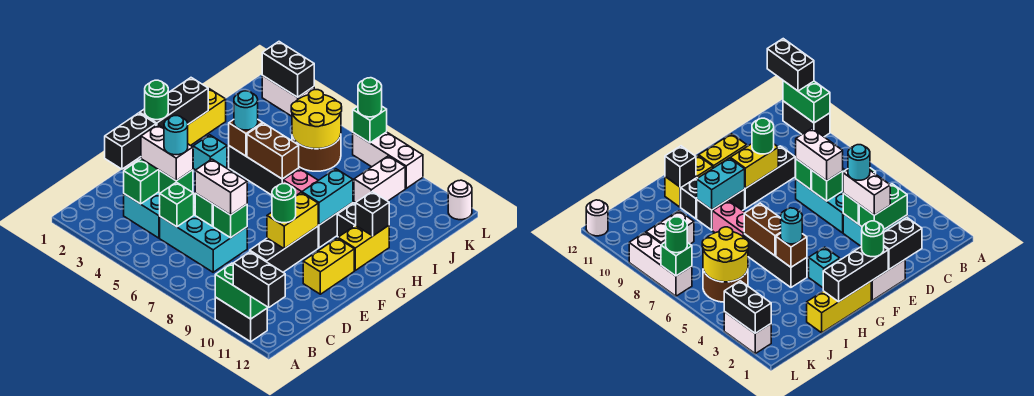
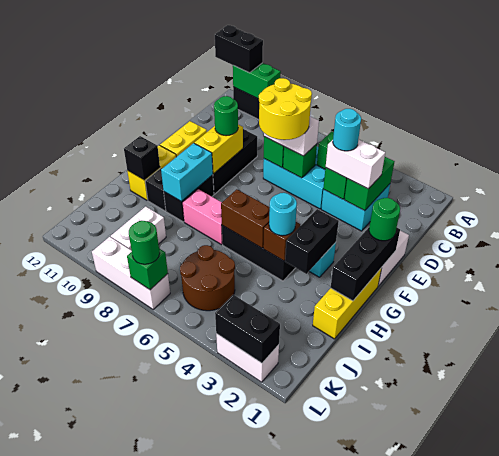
black brick D1:E1 level 2 -> black brick G3:H3 level 2
yellow round brick J5:K6 level 2 -> yellow round brick D6:E7 level 4
white round brick L12 level 1 -> none

